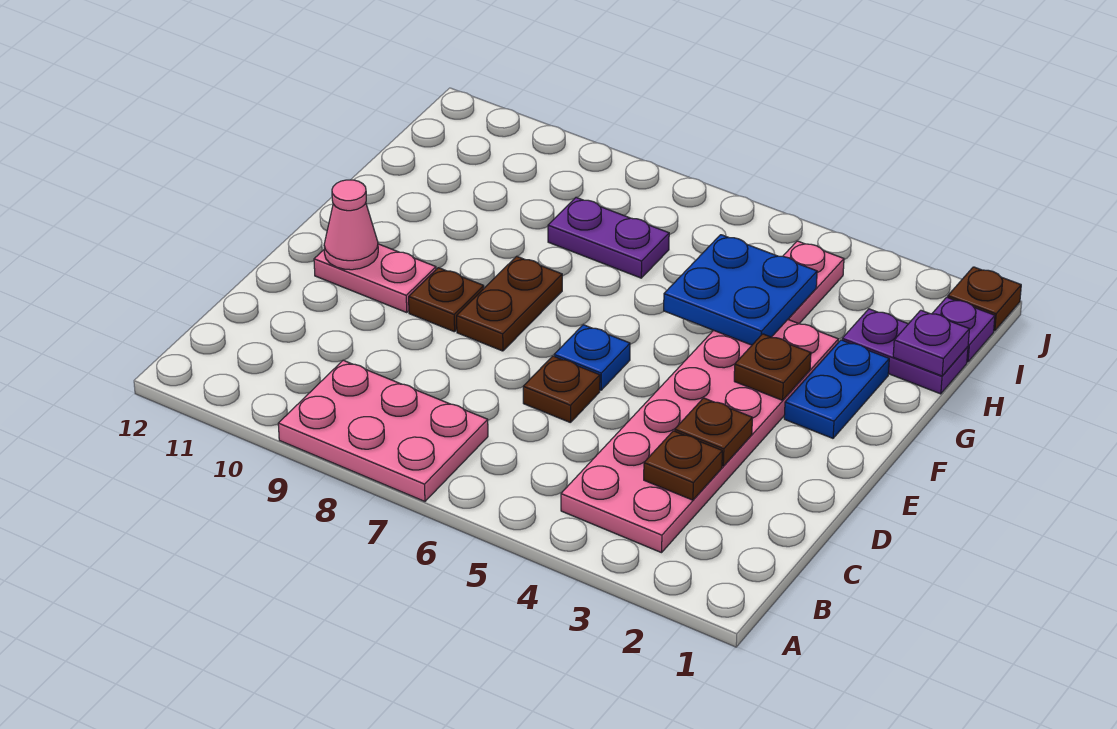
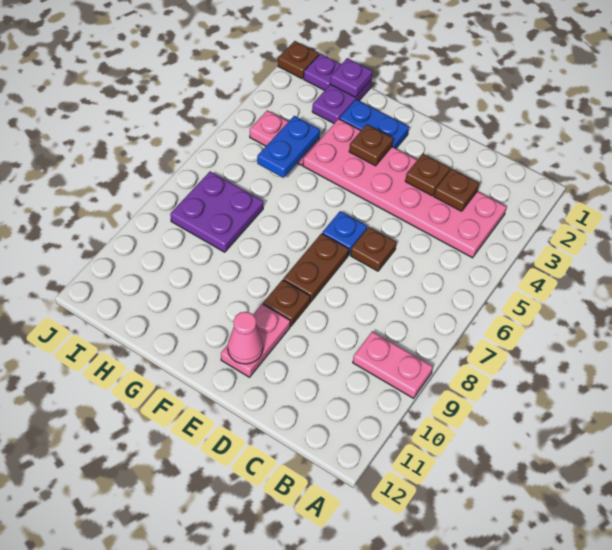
pink plate A7:B9 level 1 -> pink plate A9:B9 level 1
brown plate E8:F8 level 1 -> brown plate E7:E8 level 1
blue plate G4:H5 level 2 -> blue plate H4:H5 level 2
purple plate H7:H8 level 1 -> purple plate H7:I8 level 1

